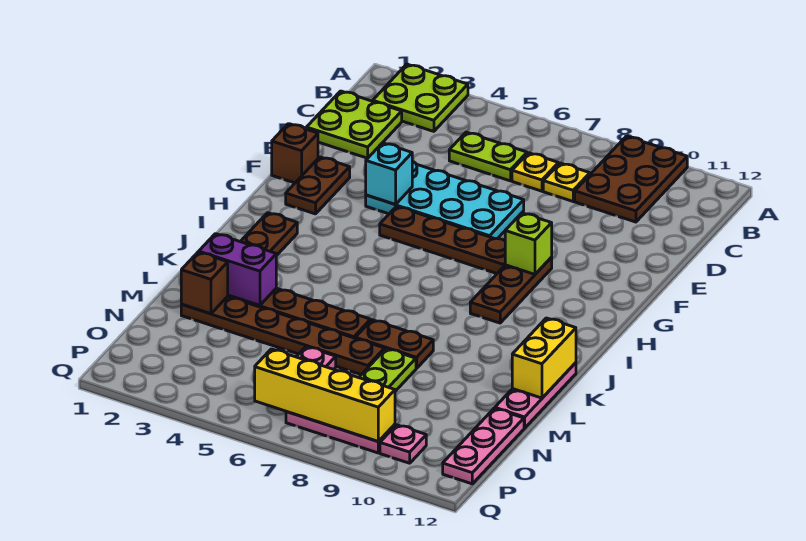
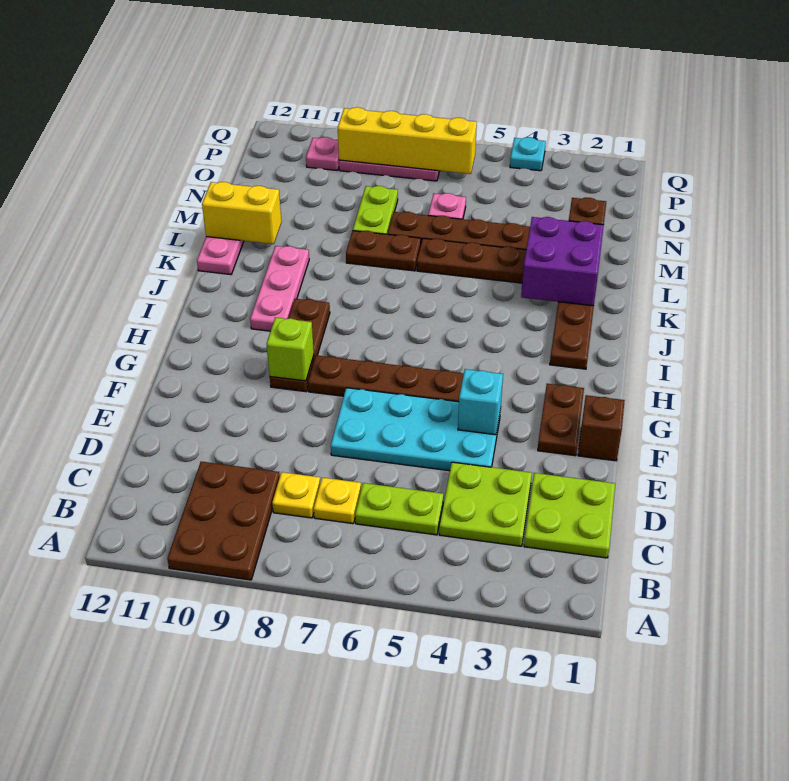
lime plate A2:B3 level 1 -> lime plate C3:D4 level 1
yellow brick K12:L12 level 2 -> yellow brick L11:L12 level 2
purple brick L2:L3 level 2 -> purple brick K2:L3 level 2
pink plate N12:P12 level 1 -> pink plate I10:K10 level 1
none -> cyan plate Q4 level 1

